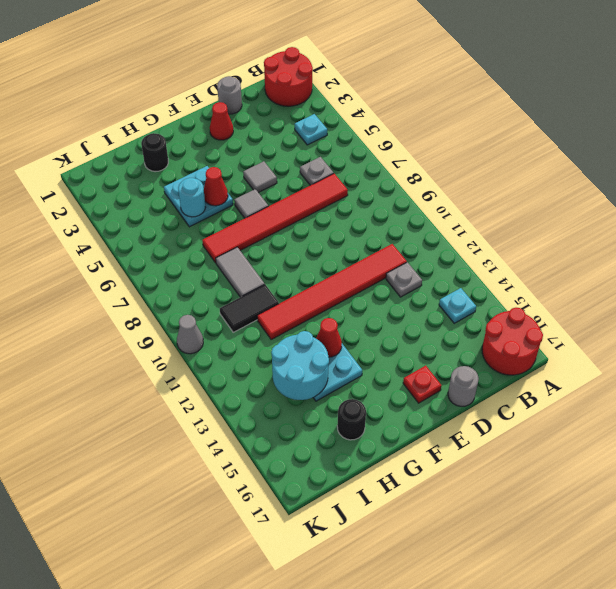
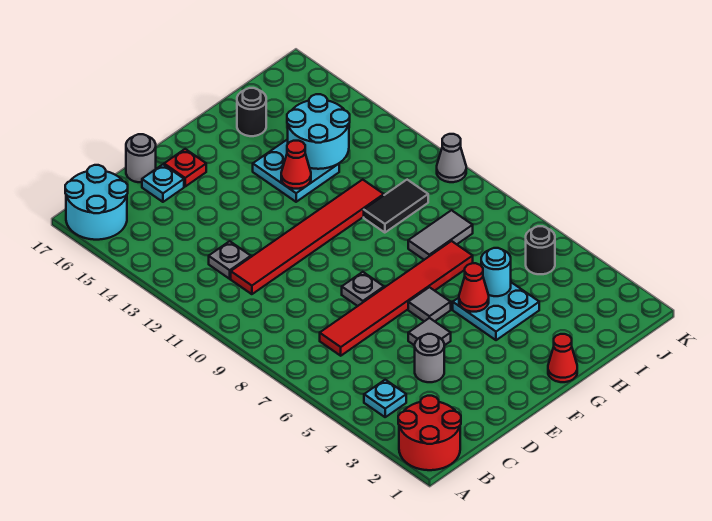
red round brick A16:B17 level 1 -> cyan round brick A16:B17 level 1
cyan plate B14 level 1 -> cyan plate D16 level 1
grey plate C6 level 1 -> grey plate E8 level 1
grey round brick D1 level 1 -> grey round brick D4 level 1
red cone E2 level 1 -> red cone G1 level 1
black round brick H2 level 1 -> black round brick J5 level 1
grey tile H8:H9 level 1 -> grey tile H8:I8 level 1

